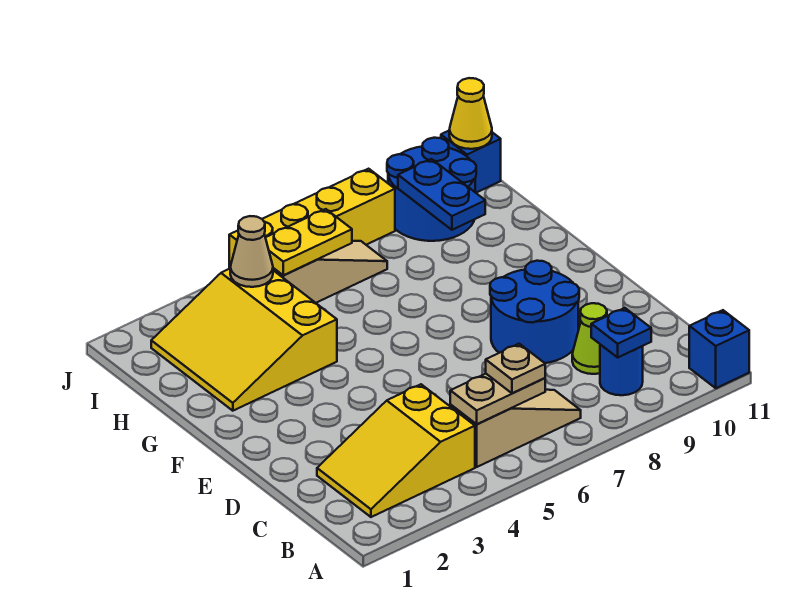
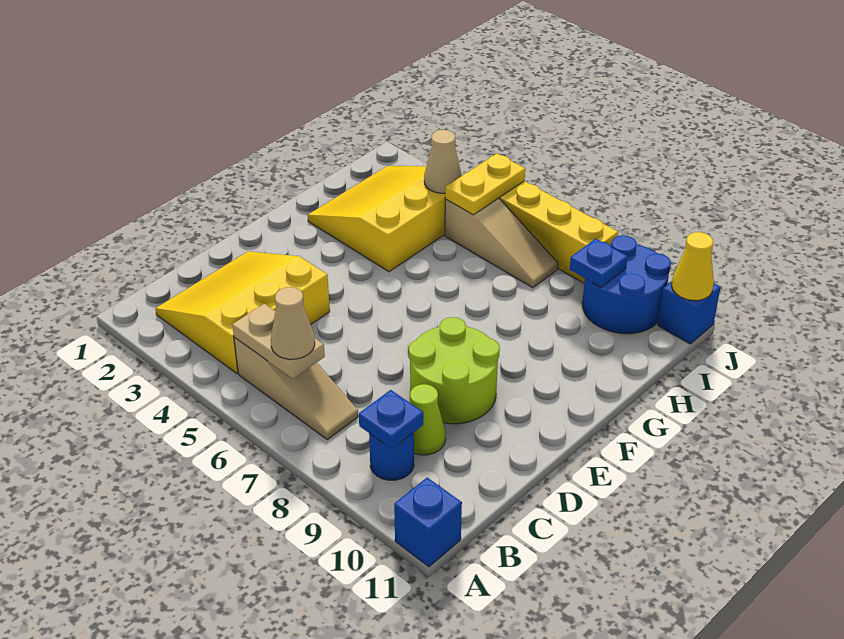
yellow slope B2:C4 level 1 top 4 -> yellow slope B2:D4 level 1 top 4
tan plate B6 level 3 -> tan cone B6 level 3
blue round brick D8:E9 level 1 -> lime round brick D8:E9 level 1
blue plate H9:I9 level 2 -> blue plate I9 level 2
yellow plate I5:I6 level 2 -> yellow plate I5:J5 level 2

